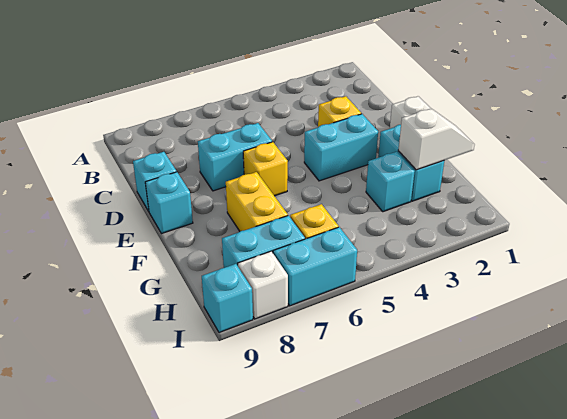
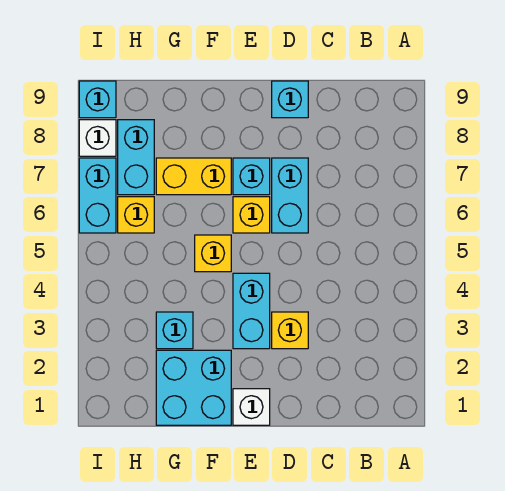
cyan brick E9 level 1 -> cyan brick E7 level 1
cyan brick F2:G2 level 1 -> cyan brick F1:G2 level 1
none -> yellow brick F5 level 1
white slope G1:G2 level 2 top 2 -> none

